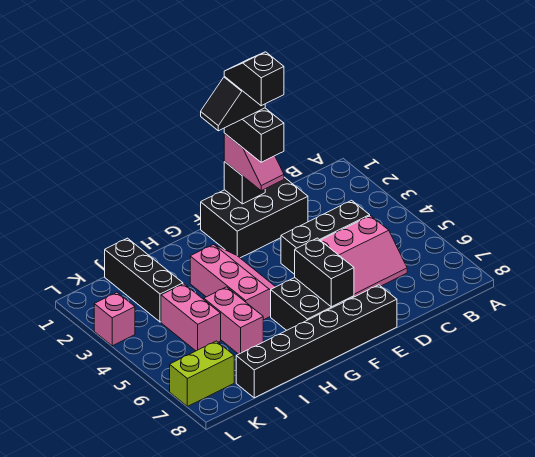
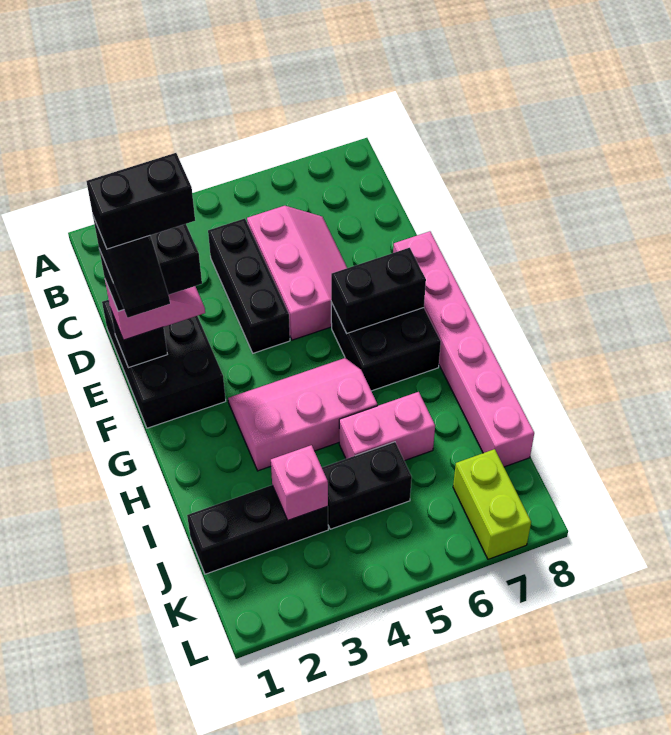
black slope E1:E2 level 6 top 2 -> black brick E1:E2 level 6
black brick E8:J8 level 1 -> pink brick E8:J8 level 1
pink brick J4:J5 level 1 -> black brick J4:J5 level 1
pink brick L3 level 1 -> pink brick J3 level 2

